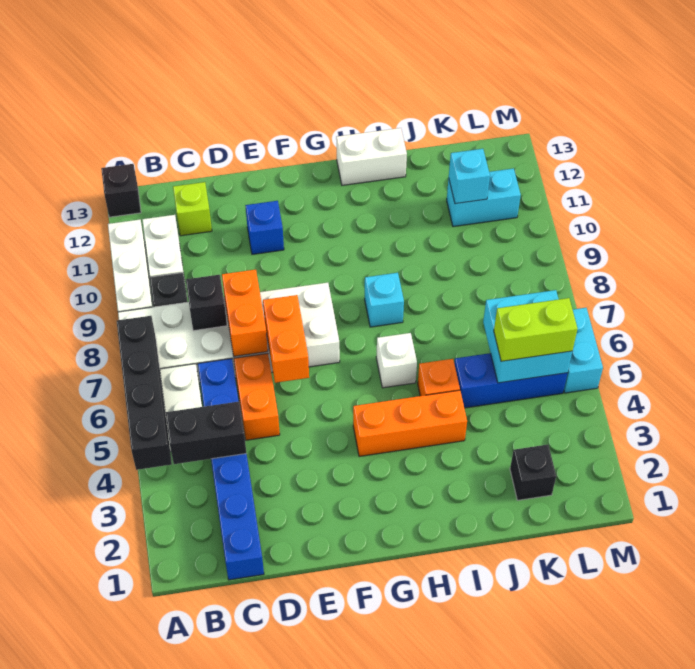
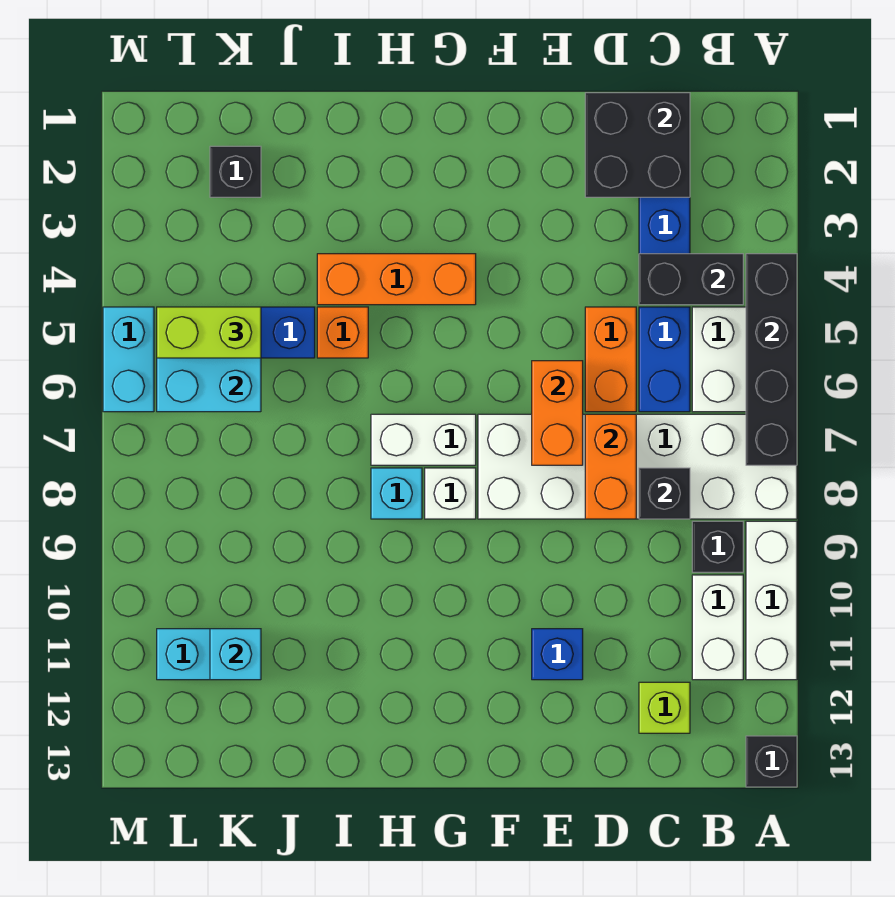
none -> black brick C1:D2 level 2
white brick H6 level 1 -> white brick G8 level 1
white brick H13:I13 level 1 -> white brick G7:H7 level 1

